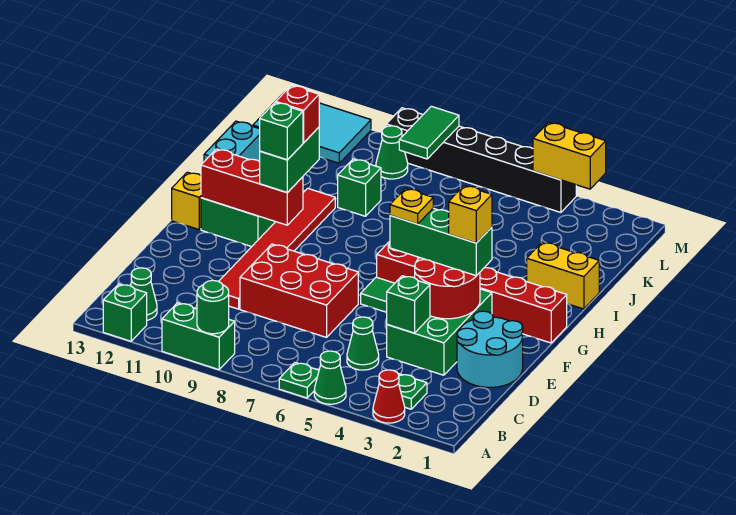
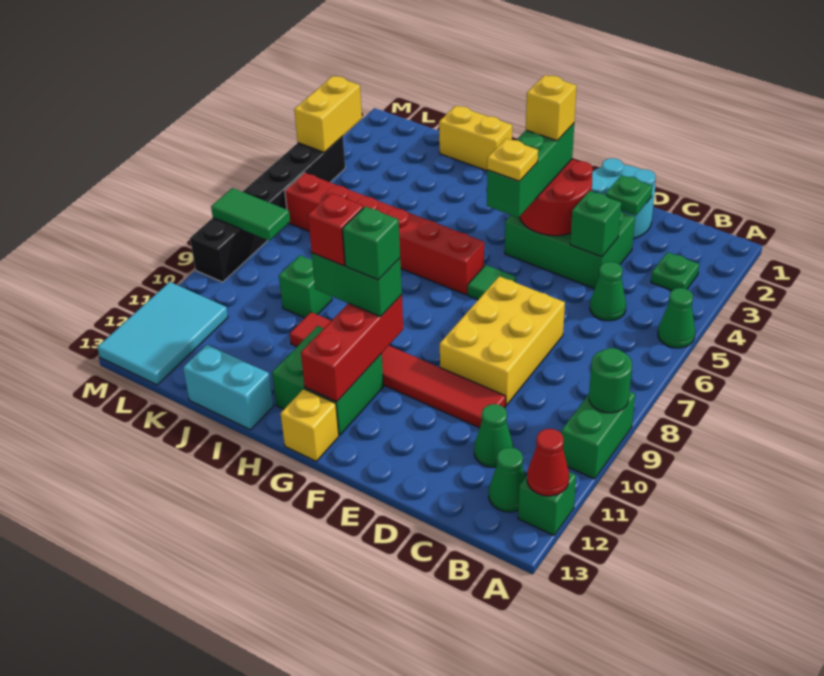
red cone A3 level 1 -> red cone A12 level 2
green plate A6 level 1 -> green plate D2 level 2
red brick D7:E9 level 1 -> yellow brick D7:E9 level 1
red brick G1:G6 level 1 -> red brick G6:L6 level 1
yellow brick I1:I2 level 1 -> yellow brick I1:J1 level 1
green cone L9 level 1 -> green cone C11 level 1

